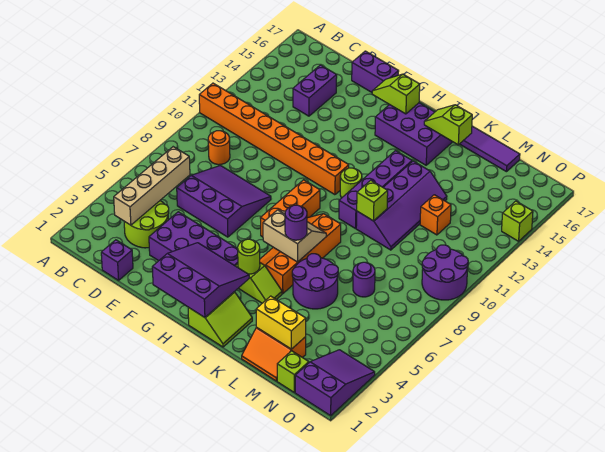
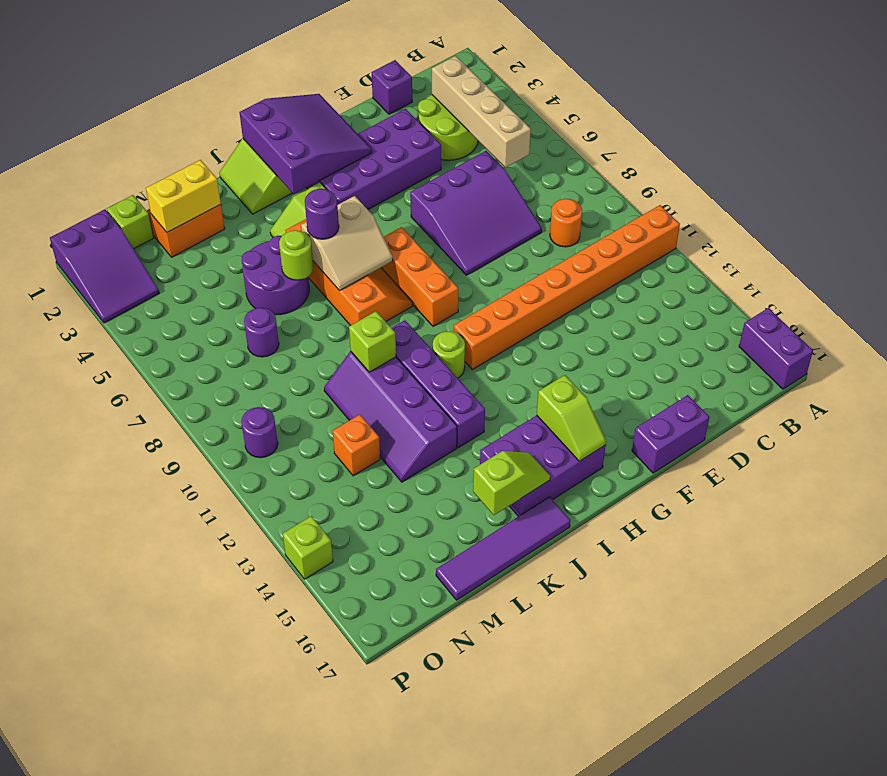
purple brick D14:D15 level 1 -> purple brick A16:A17 level 1
purple slope G1:I3 level 2 top 1 -> purple slope G1:I3 level 2 top I
lime slope G16:H16 level 2 top H -> lime slope H15:H16 level 2 top 15
lime round brick I4 level 2 -> lime round brick K6 level 2
purple round brick O9:P10 level 1 -> purple round brick O10 level 1

